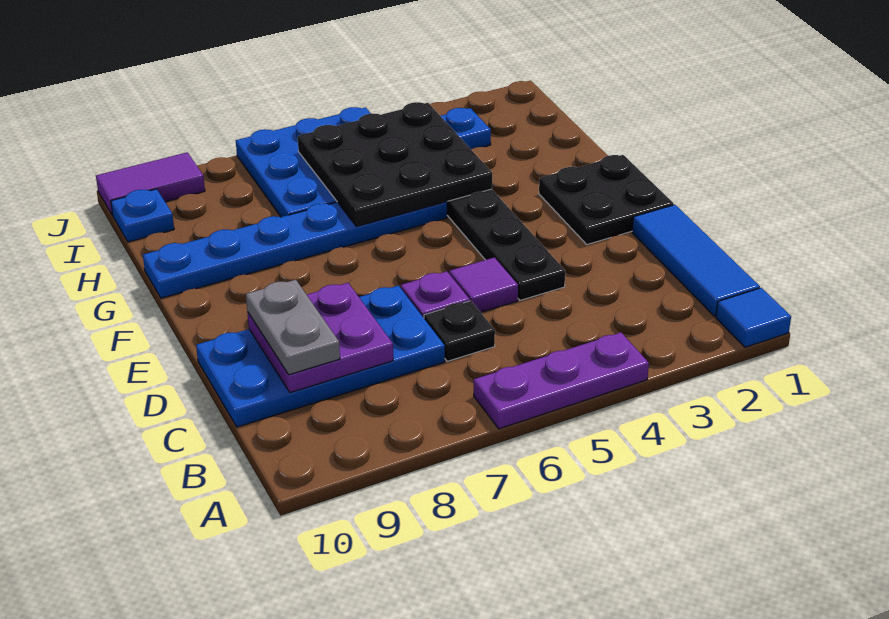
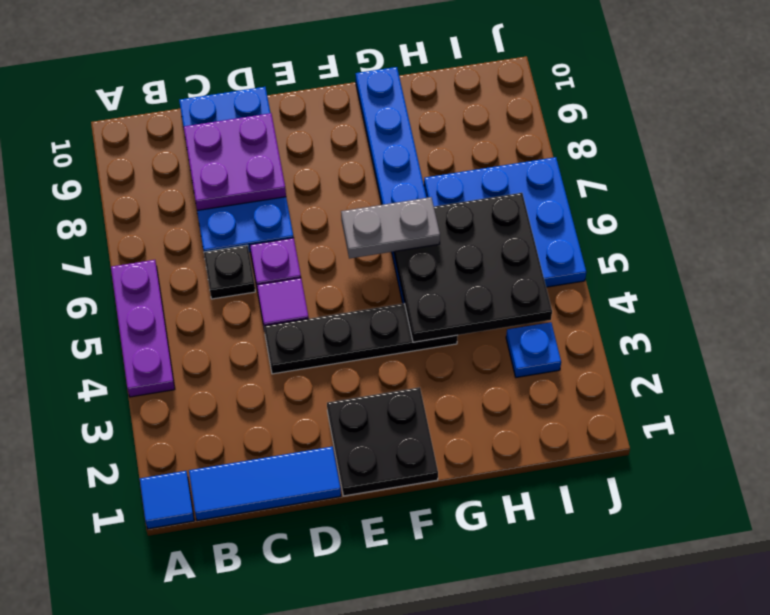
grey plate C9:D9 level 3 -> grey plate F6:G6 level 3
blue plate I10 level 1 -> none
purple tile J9:J10 level 1 -> none

